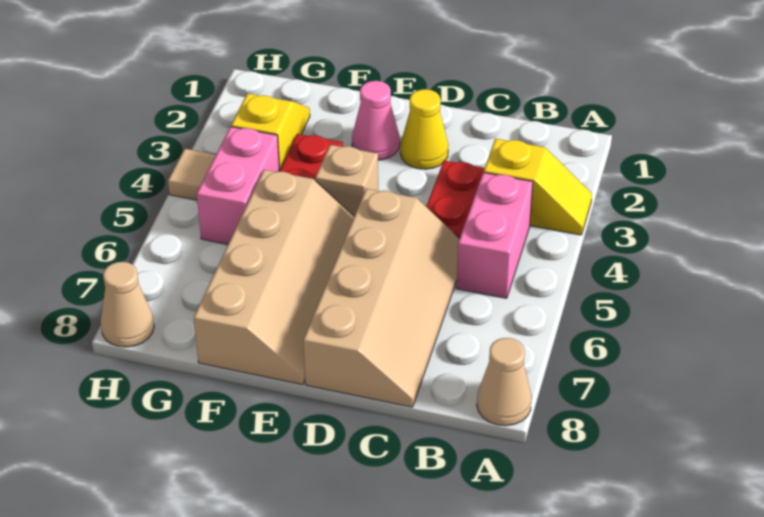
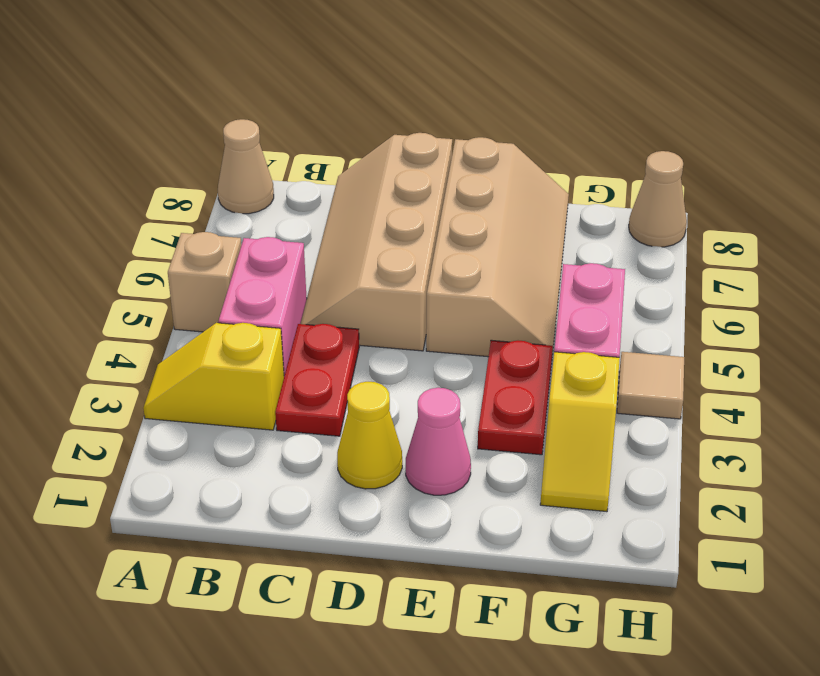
tan brick E4 level 1 -> tan brick A5 level 1
tan slope E5:F8 level 1 top F -> tan slope E5:F8 level 1 top E

